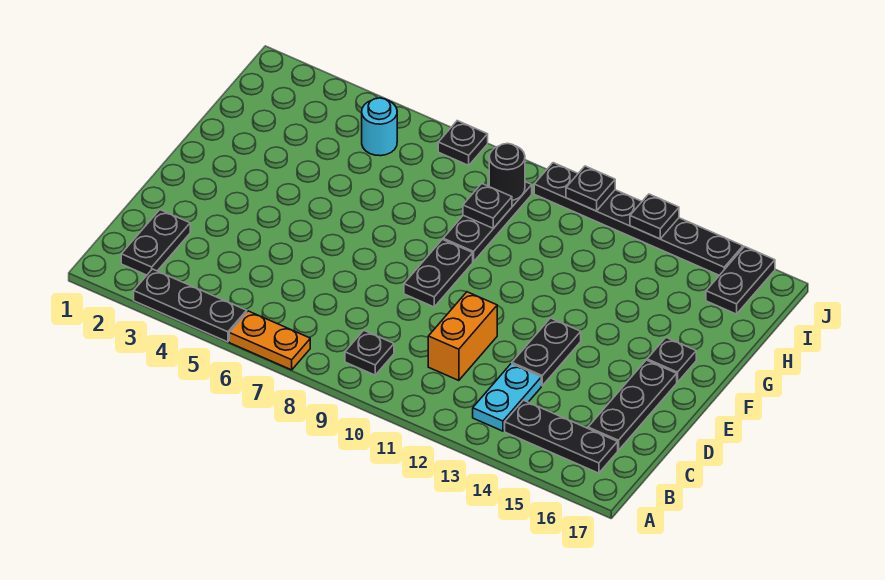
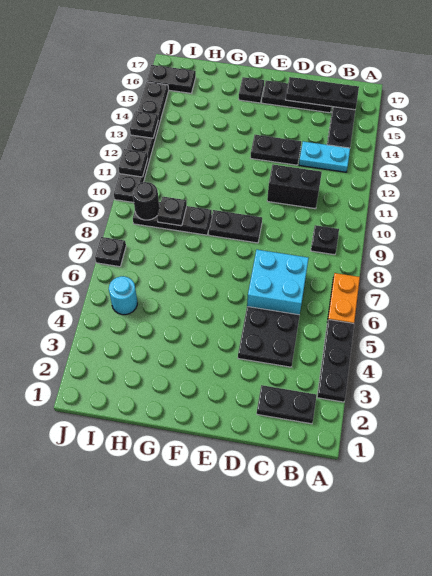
none -> black plate B16:D16 level 2
none -> black plate C4:D5 level 1
none -> cyan brick C6:D7 level 1
orange brick C11:D11 level 1 -> black brick C11:D11 level 1

